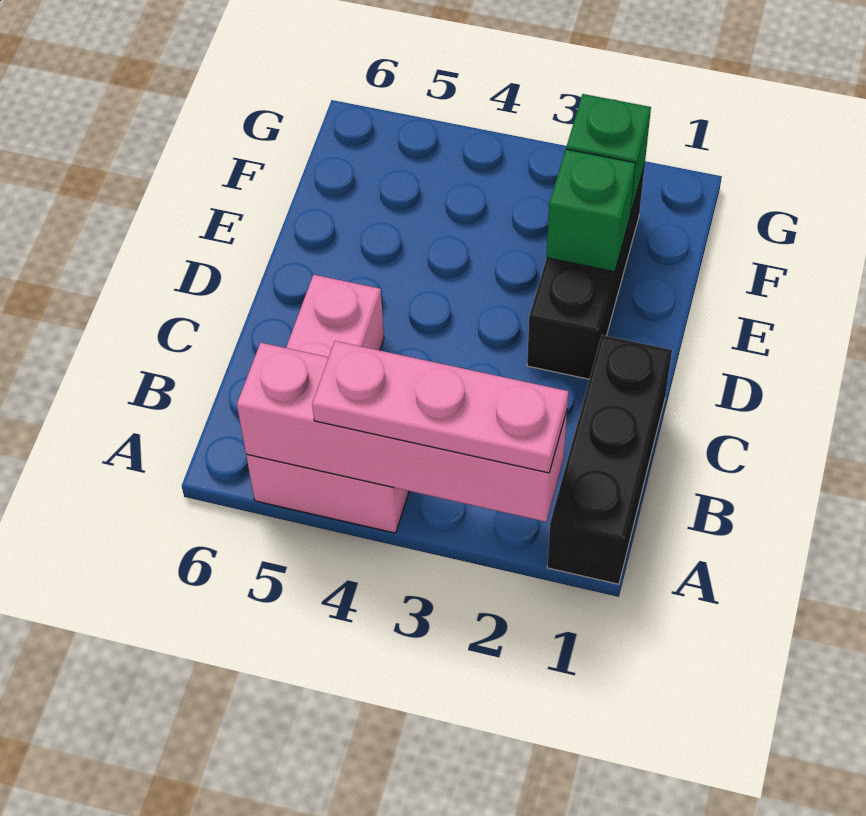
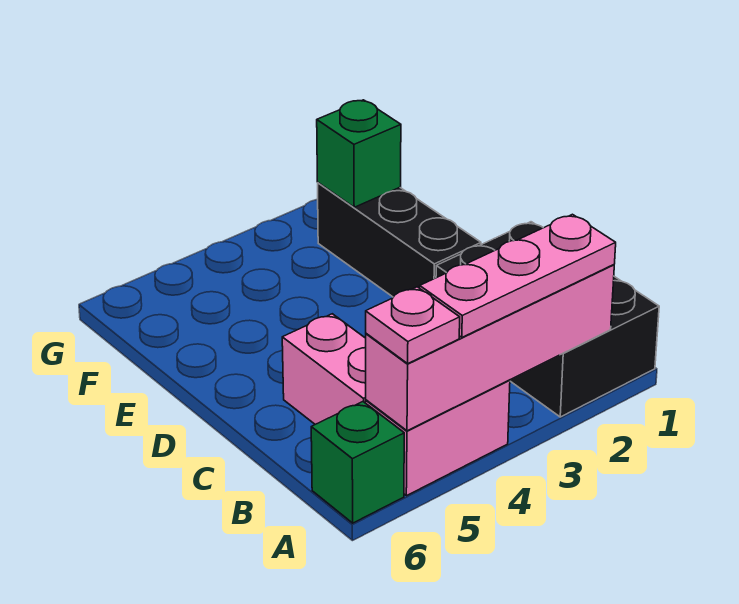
black brick A1:C1 level 1 -> black brick A1:C2 level 1
none -> pink plate A5 level 3
green brick E2 level 2 -> green brick A6 level 1

